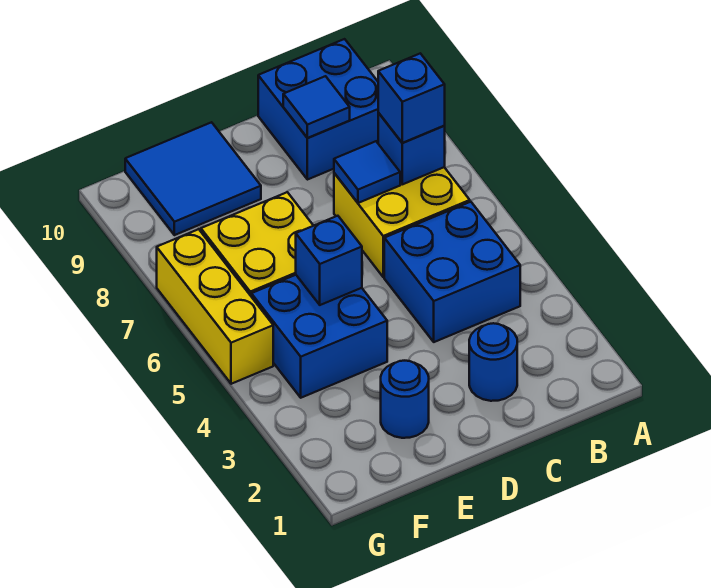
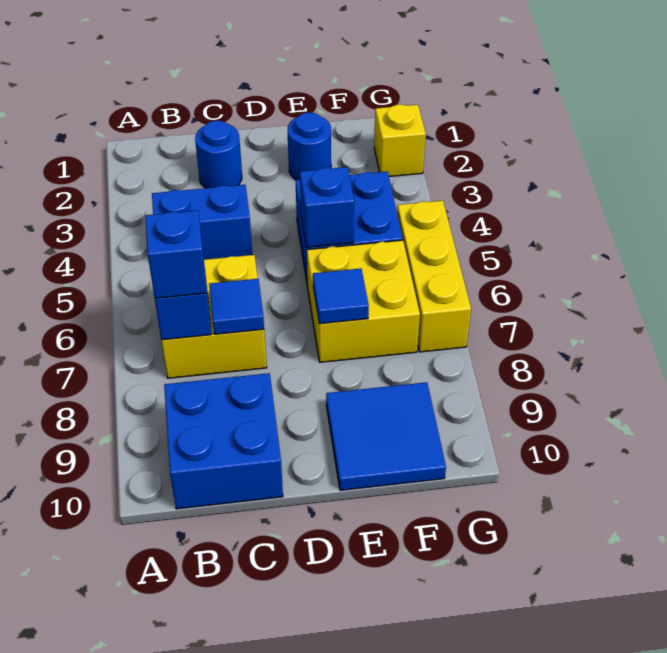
blue brick B4:C5 level 1 -> blue brick B4:C4 level 1
blue tile C9 level 2 -> blue tile E7 level 2
none -> yellow brick G2 level 1

